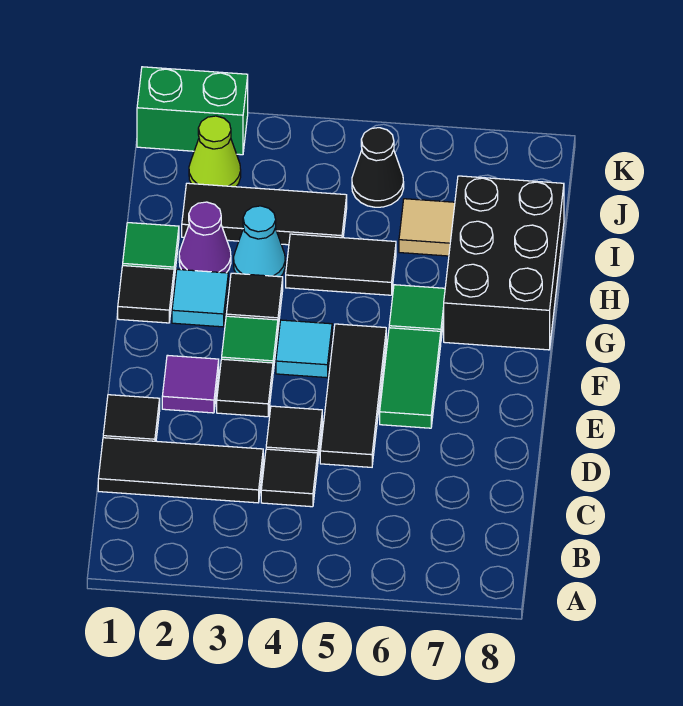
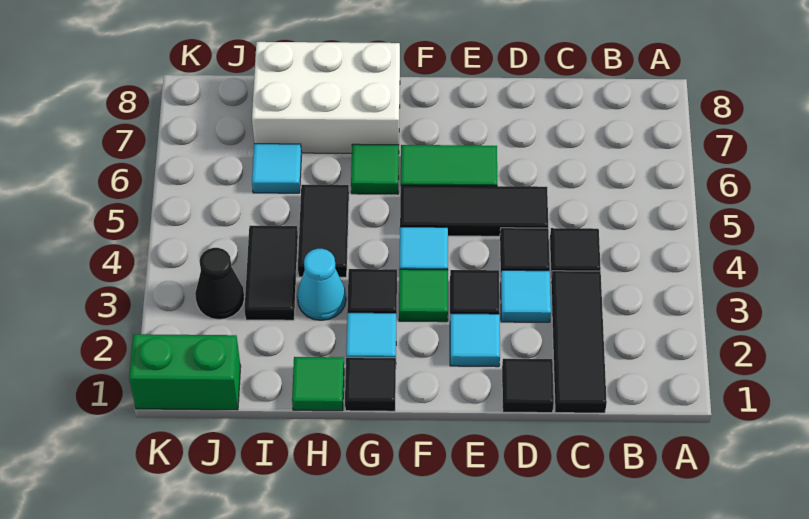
none -> cyan tile D3 level 1
purple tile E2 level 1 -> cyan tile E2 level 1
black brick G7:I8 level 1 -> white brick G7:I8 level 1
purple cone H2 level 1 -> none
black tile I2:I4 level 1 -> black tile I3:I4 level 1
tan tile I6 level 1 -> cyan tile I6 level 1
lime cone J2 level 1 -> none
black cone J5 level 1 -> black cone J3 level 1
green brick K1:K2 level 1 -> green brick J1:K1 level 1

